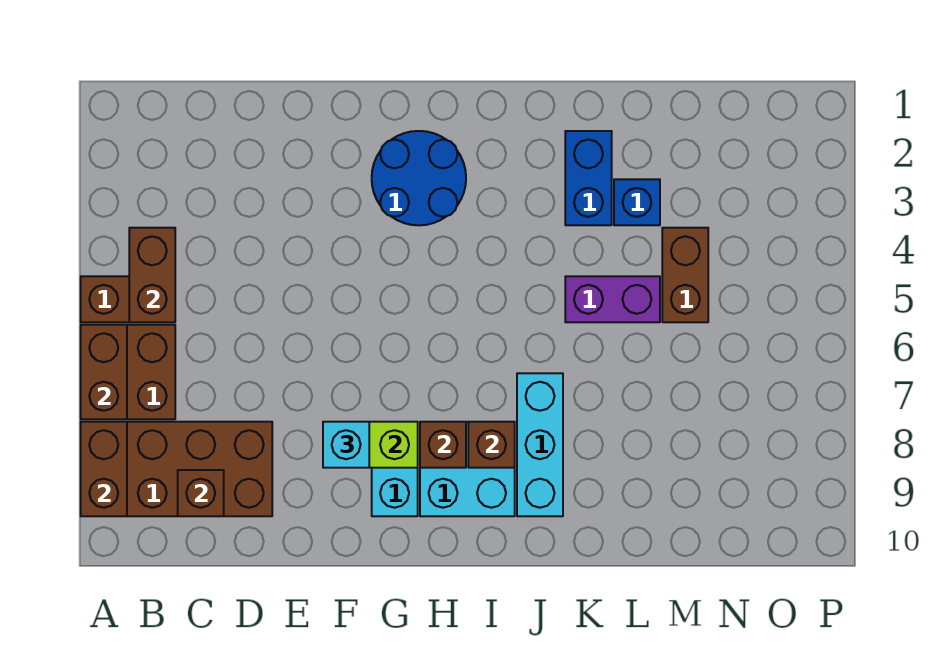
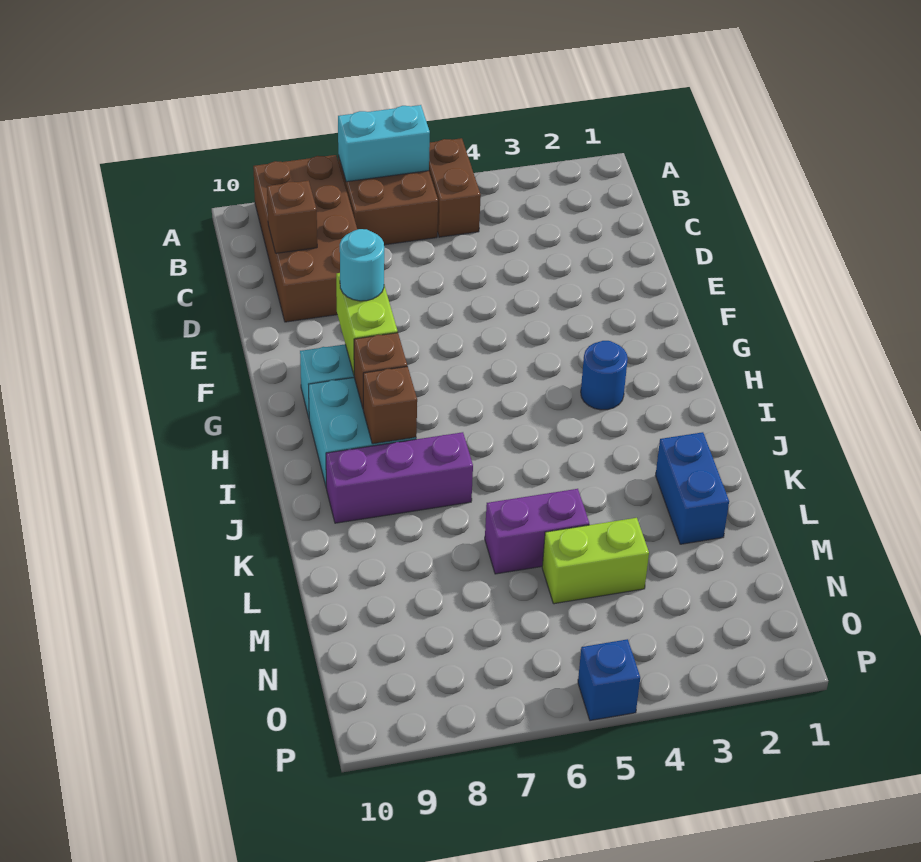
brown brick A6:A7 level 2 -> cyan brick A6:A7 level 2
brown brick A8:A9 level 2 -> none
brown brick B4:B5 level 2 -> none
cyan brick F8 level 3 -> cyan round brick F8 level 3
blue round brick G2:H3 level 1 -> blue round brick H3 level 1
cyan brick J7:J9 level 1 -> purple brick J7:J9 level 1
blue brick K2:K3 level 1 -> blue brick K2:L2 level 1
purple brick K5:L5 level 1 -> purple brick L5:L6 level 1
blue brick L3 level 1 -> blue brick P5 level 1
brown brick M4:M5 level 1 -> lime brick M4:M5 level 1

